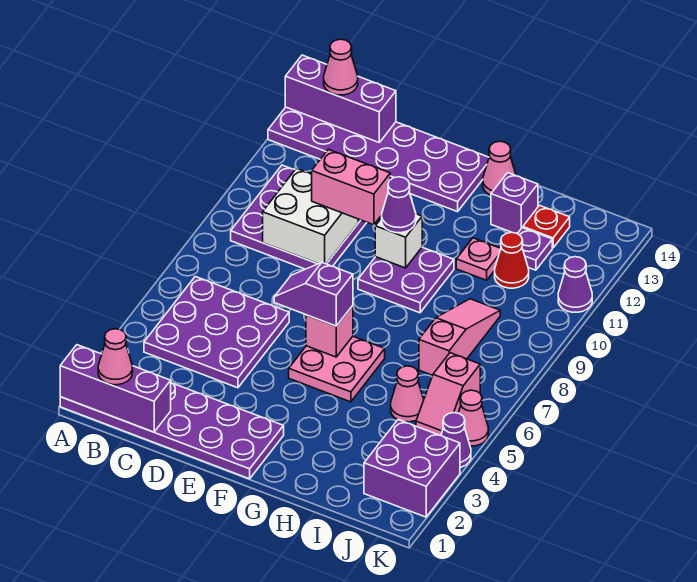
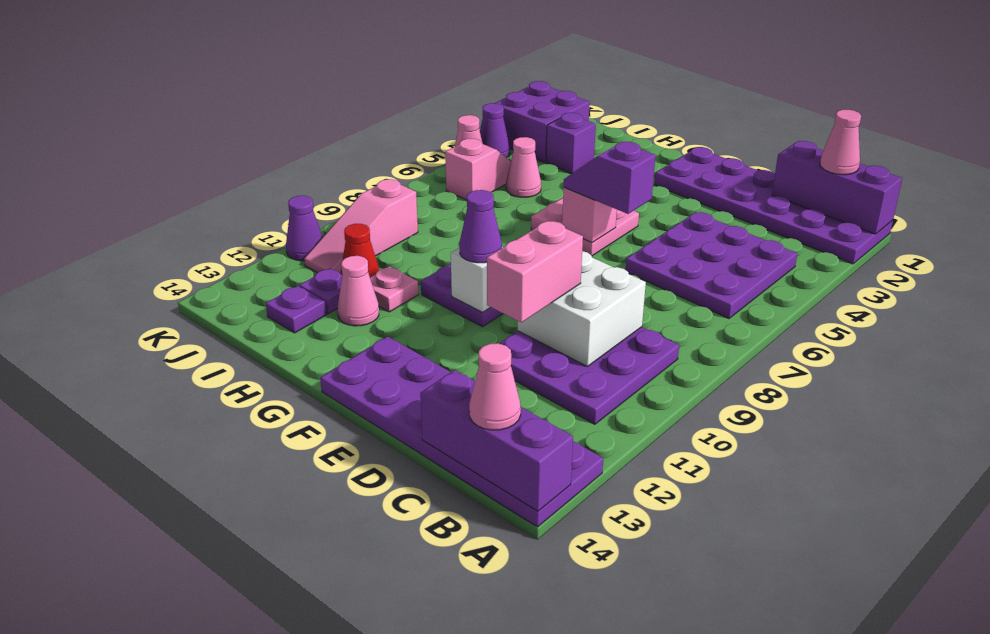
pink brick D10:E10 level 3 -> pink brick D10:D11 level 3
purple slope E6:F6 level 3 top F -> purple slope E6:F6 level 3 top E
pink cone G14 level 1 -> pink cone H12 level 1
purple brick H13 level 1 -> purple brick I3 level 1
pink slope I7:I9 level 1 top 7 -> pink slope J9:J11 level 1 top 9
red plate I13 level 1 -> purple plate I13 level 1

